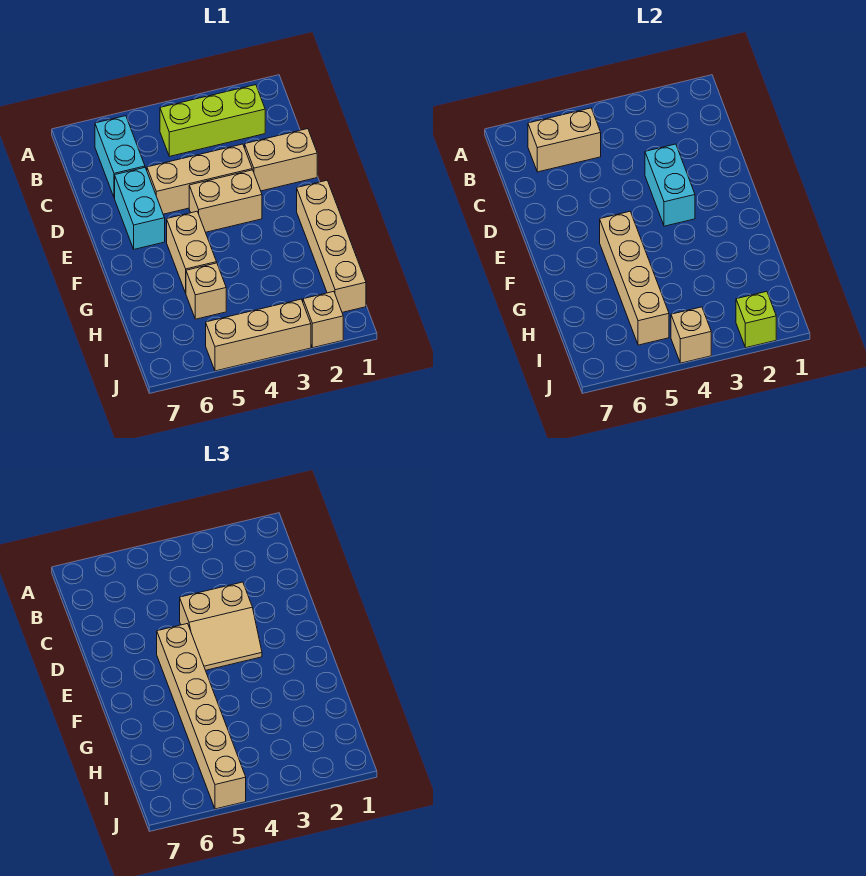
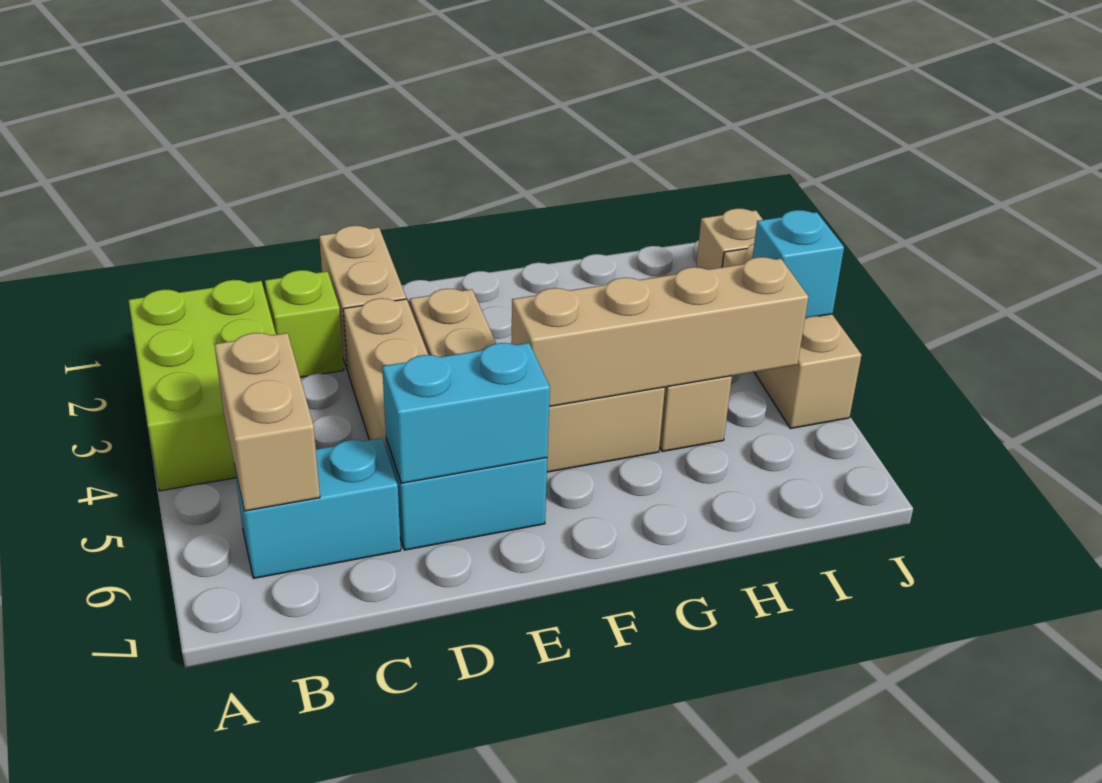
lime brick B2:B4 level 1 -> lime brick A2:B4 level 1
cyan brick D3:E3 level 2 -> cyan brick D6:E6 level 2
tan slope D3:E4 level 3 top D -> none
tan brick E5:J5 level 3 -> none
tan brick F1:I1 level 1 -> none
lime brick J2 level 2 -> lime brick C2 level 1
tan brick J4 level 2 -> cyan brick J4 level 2

